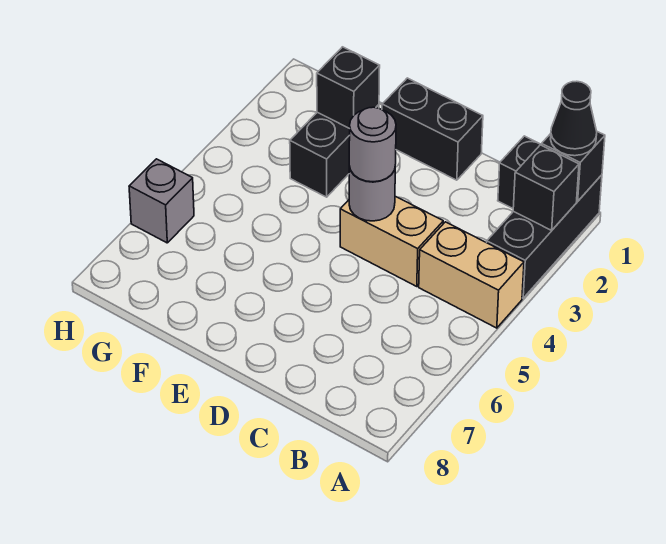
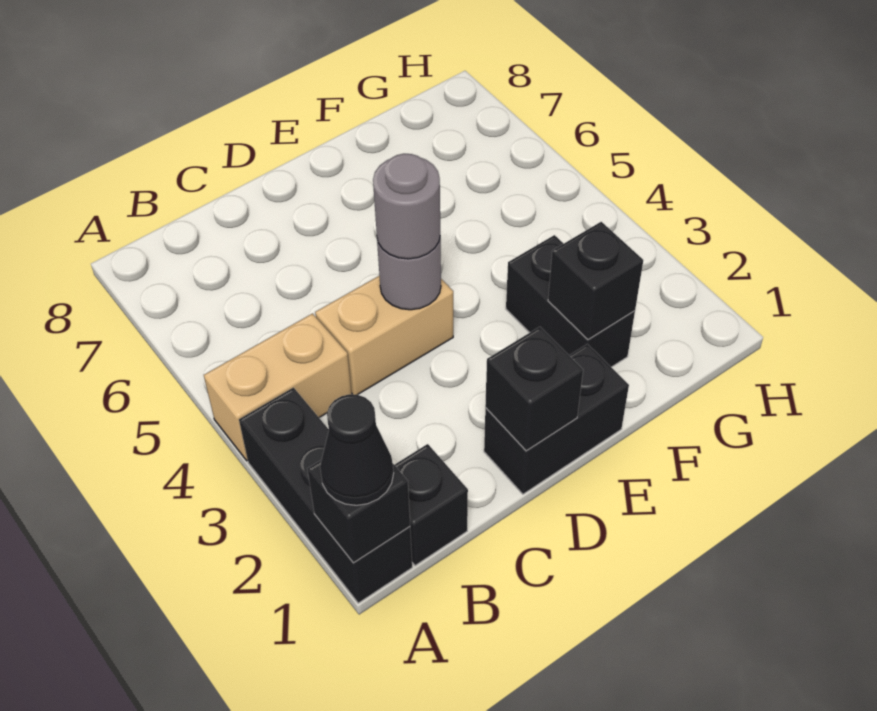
black brick A2 level 2 -> black brick D1 level 2
grey brick H6 level 1 -> none

